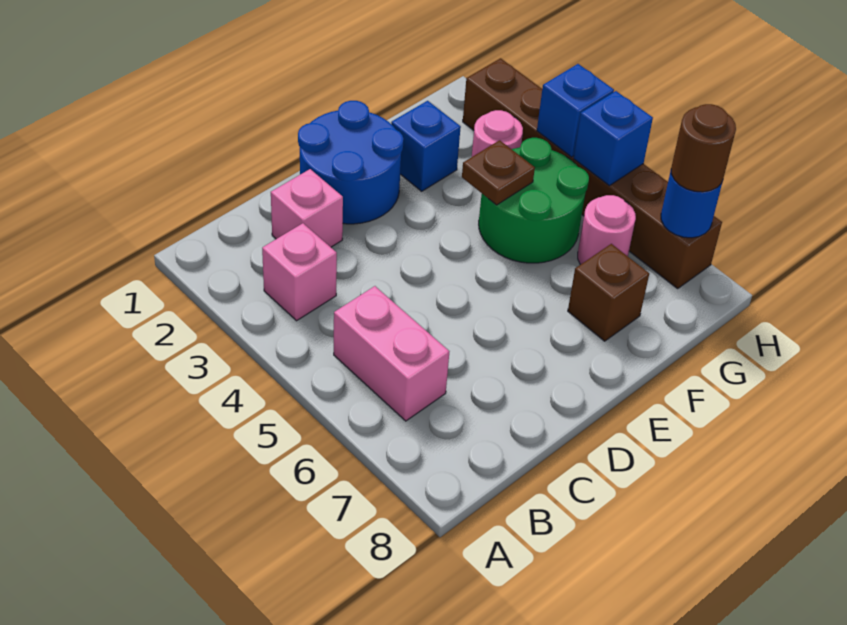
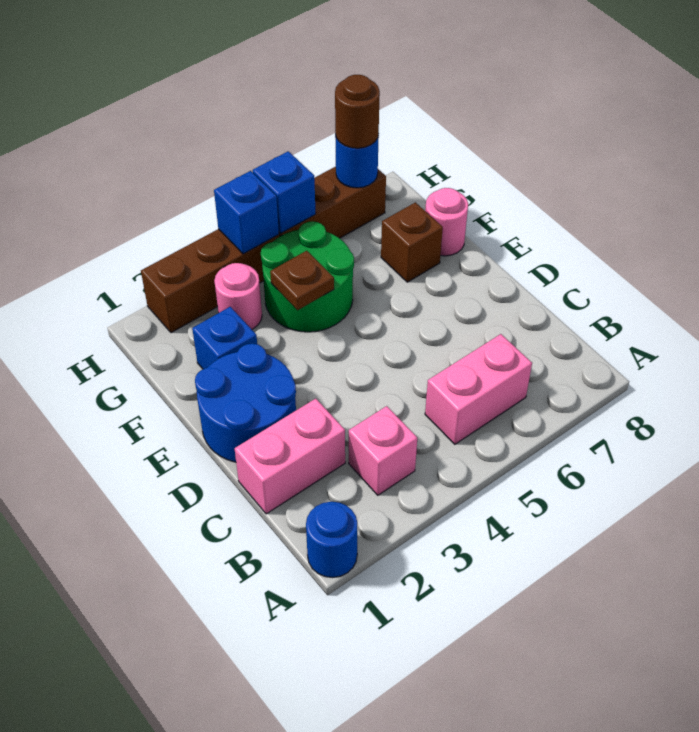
none -> blue round brick A1 level 1
pink brick C2 level 1 -> pink brick C1:C2 level 1
pink round brick G6 level 1 -> pink round brick F8 level 1

